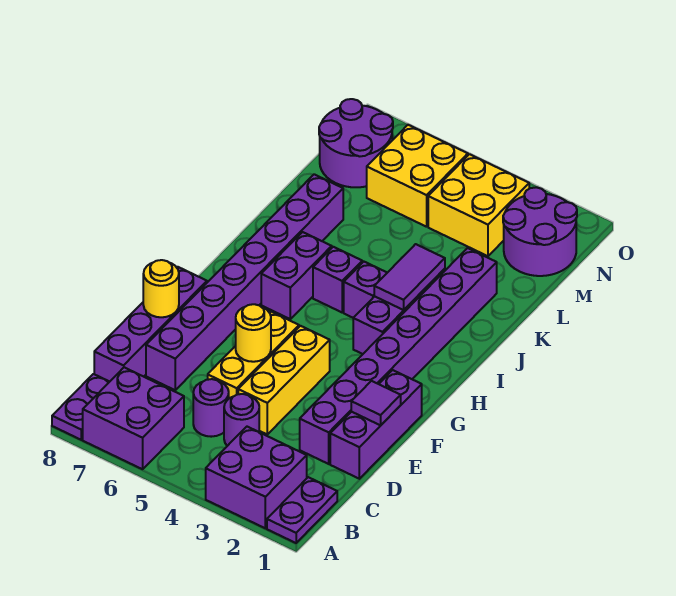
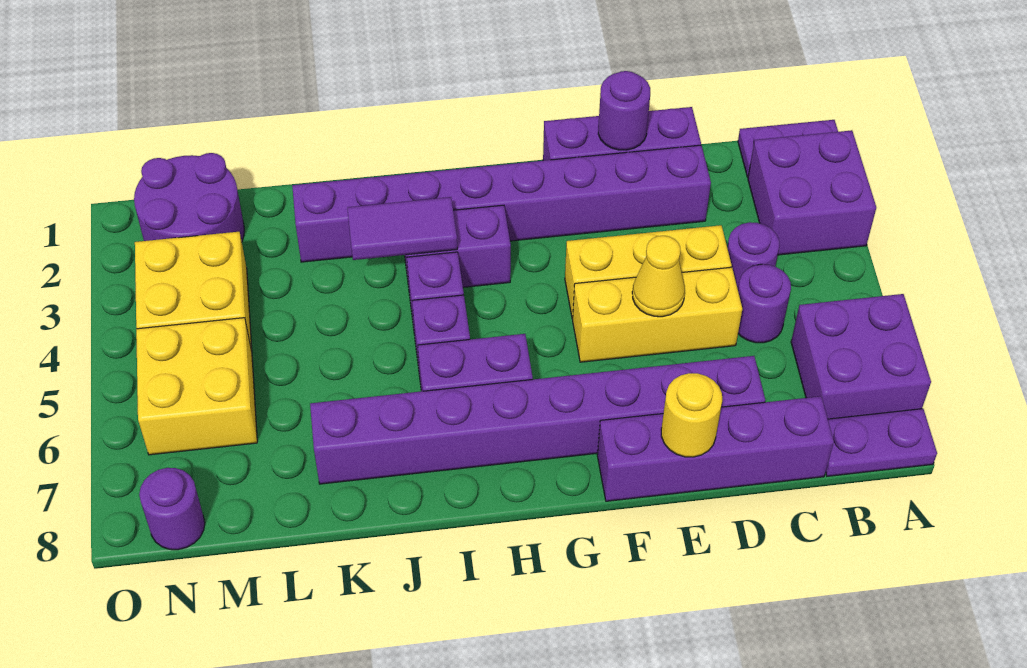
purple tile E1 level 2 -> purple round brick E1 level 2
yellow round brick E5 level 2 -> yellow cone E5 level 2
purple round brick M7:N8 level 1 -> purple round brick N8 level 1

